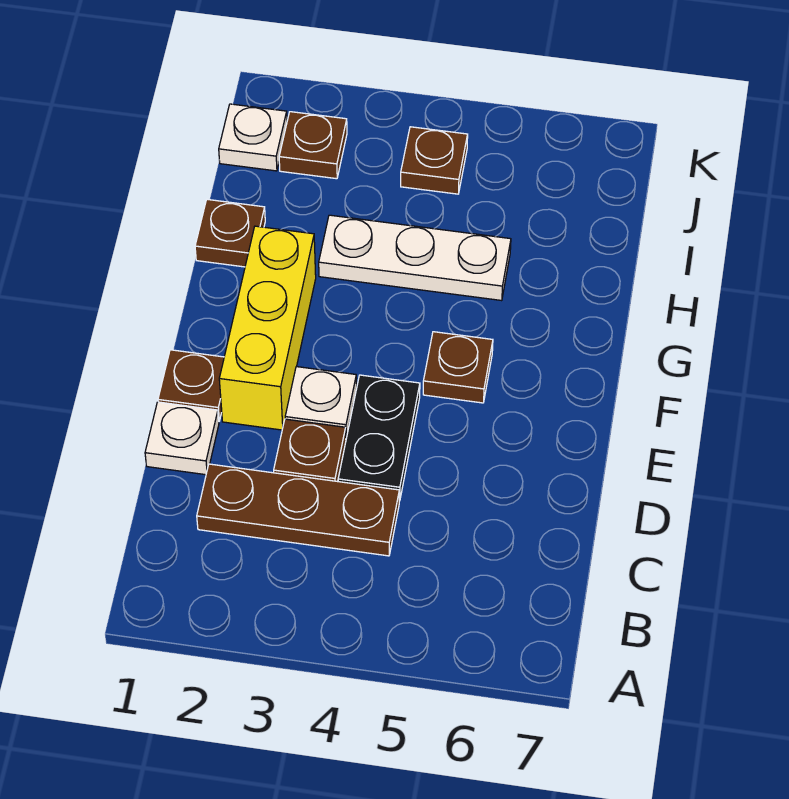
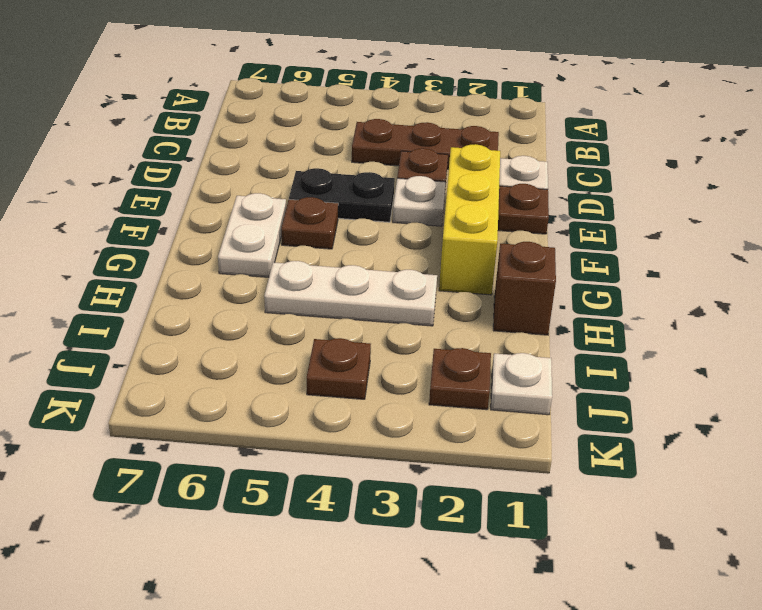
black plate D4:E4 level 1 -> black plate E4:E5 level 1
none -> white plate F6:G6 level 1
brown plate H1 level 1 -> brown brick H1 level 1

